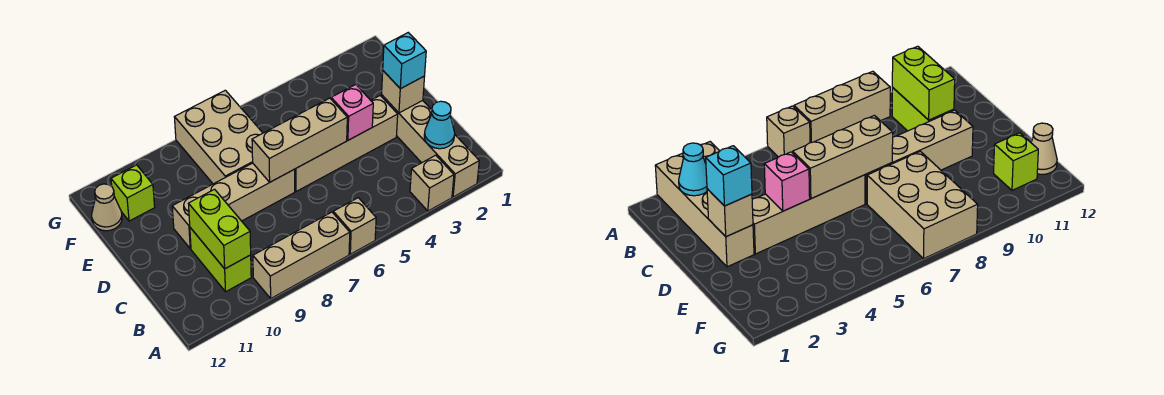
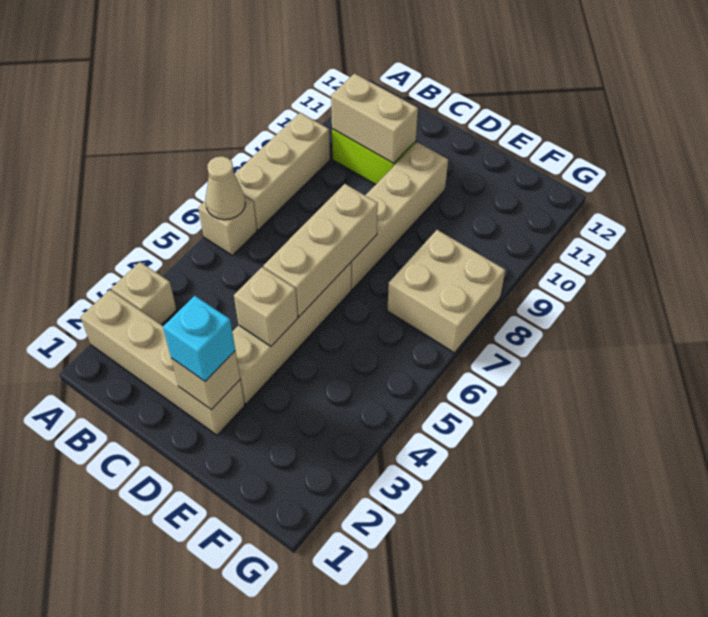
cyan cone B2 level 2 -> none
lime brick B10:C10 level 2 -> tan brick B10:C10 level 2
pink brick D4 level 2 -> tan brick D4 level 2
tan brick E7:G8 level 1 -> tan brick F7:G8 level 1
lime brick F11 level 1 -> none
tan cone F12 level 1 -> tan cone A6 level 2

